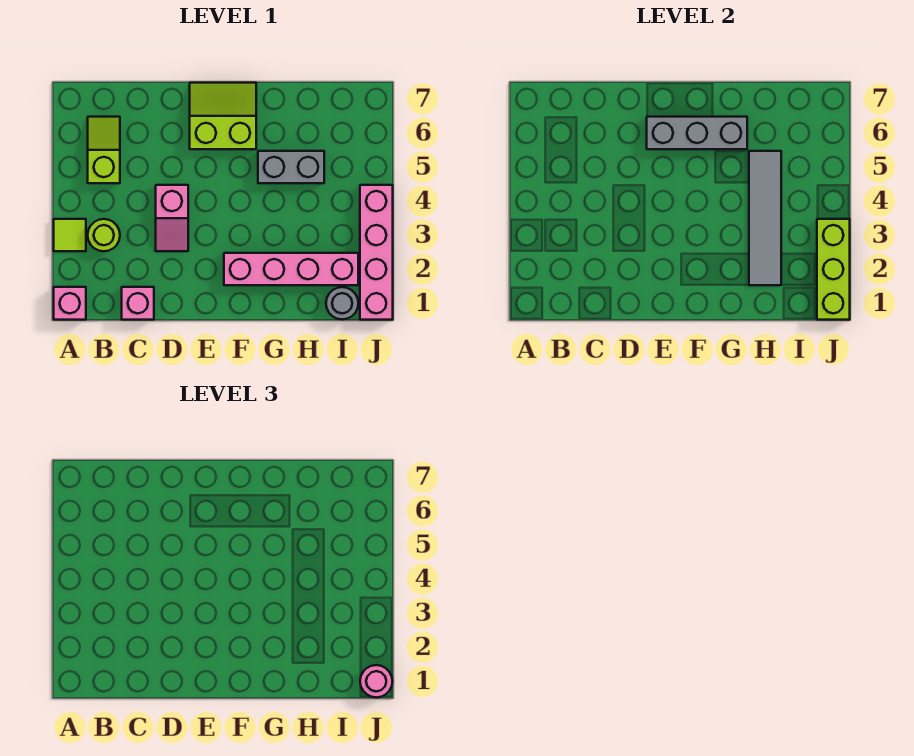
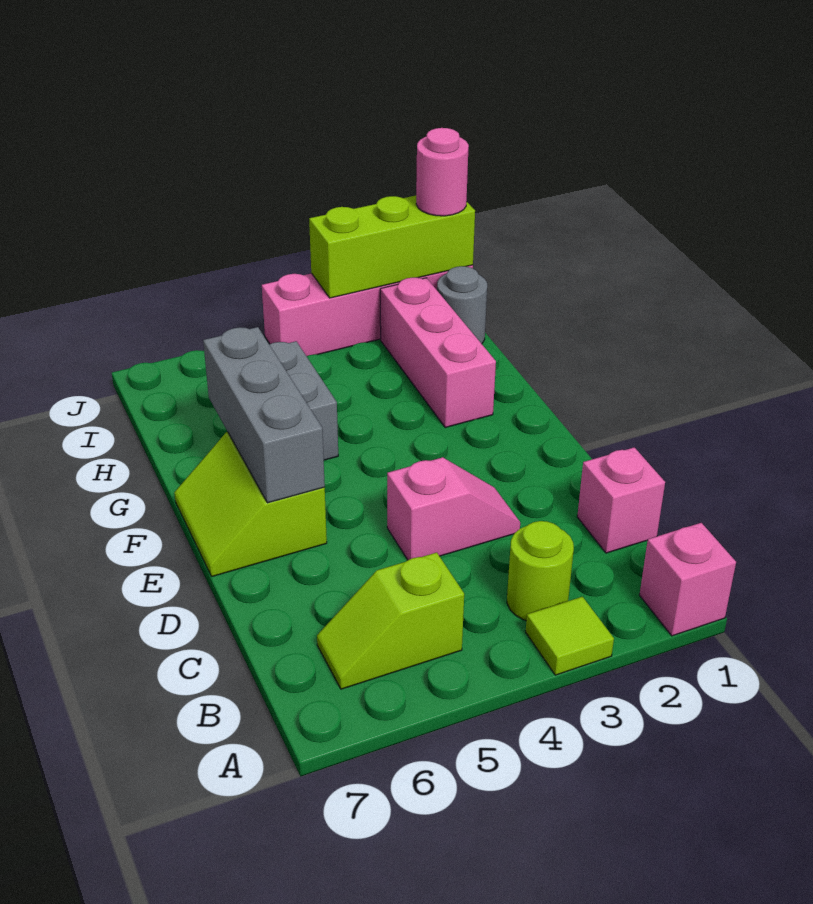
pink brick F2:I2 level 1 -> pink brick G2:I2 level 1
grey tile H2:H5 level 2 -> none

